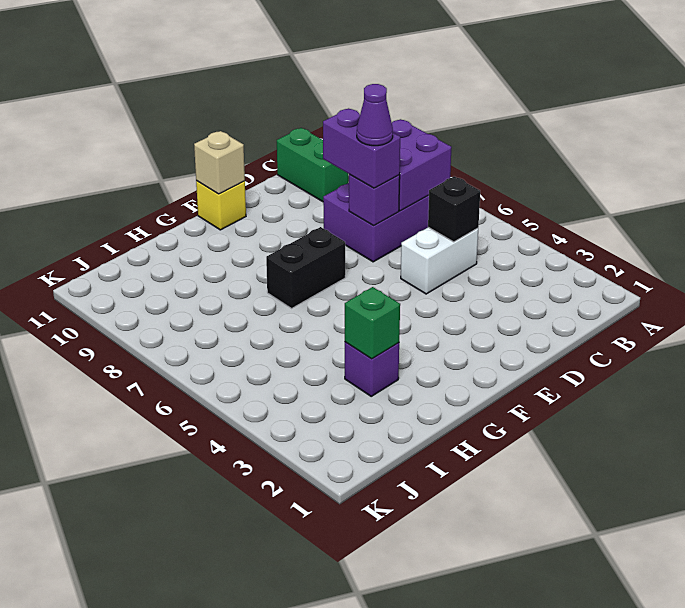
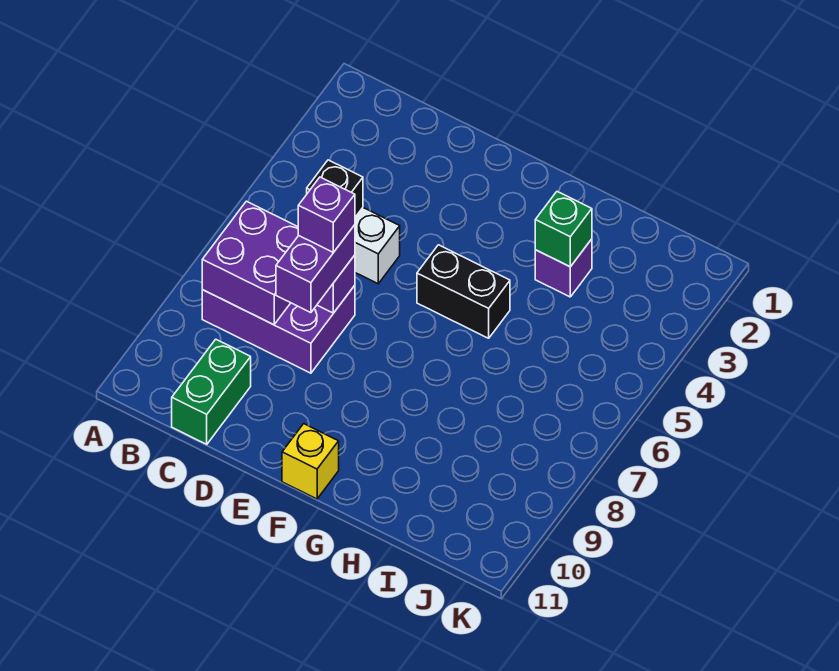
purple cone D7 level 4 -> purple brick D7 level 4
black brick F7:G7 level 1 -> black brick F5:G5 level 1
tan brick F11 level 2 -> none

